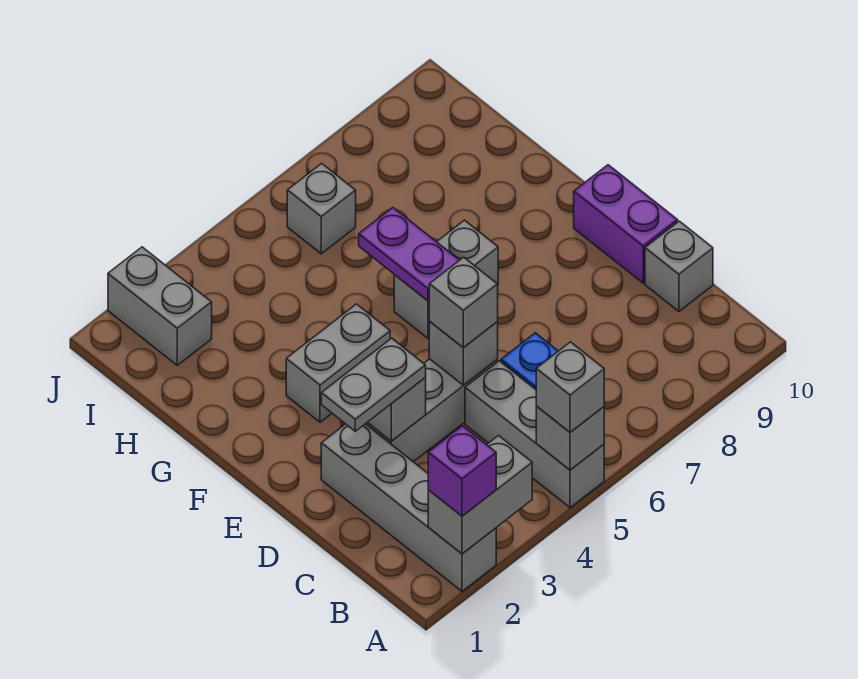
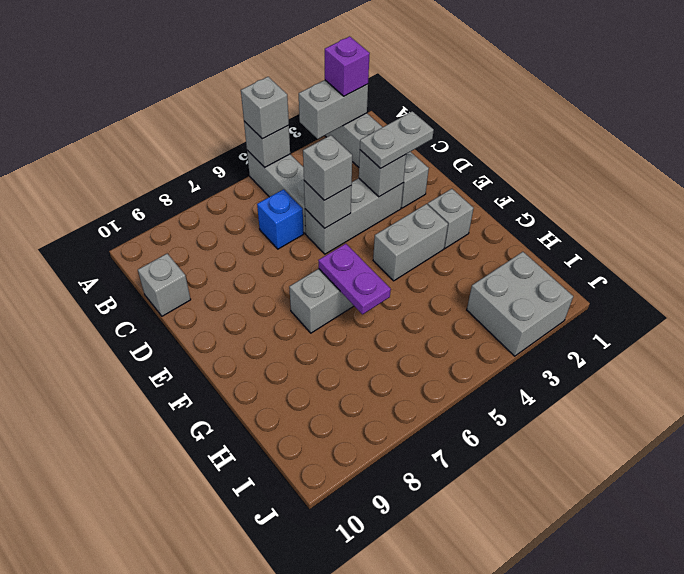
purple brick D10:E10 level 1 -> none
grey brick I2:J2 level 1 -> grey brick I2:J3 level 1
grey brick I6 level 1 -> grey brick F2 level 1

